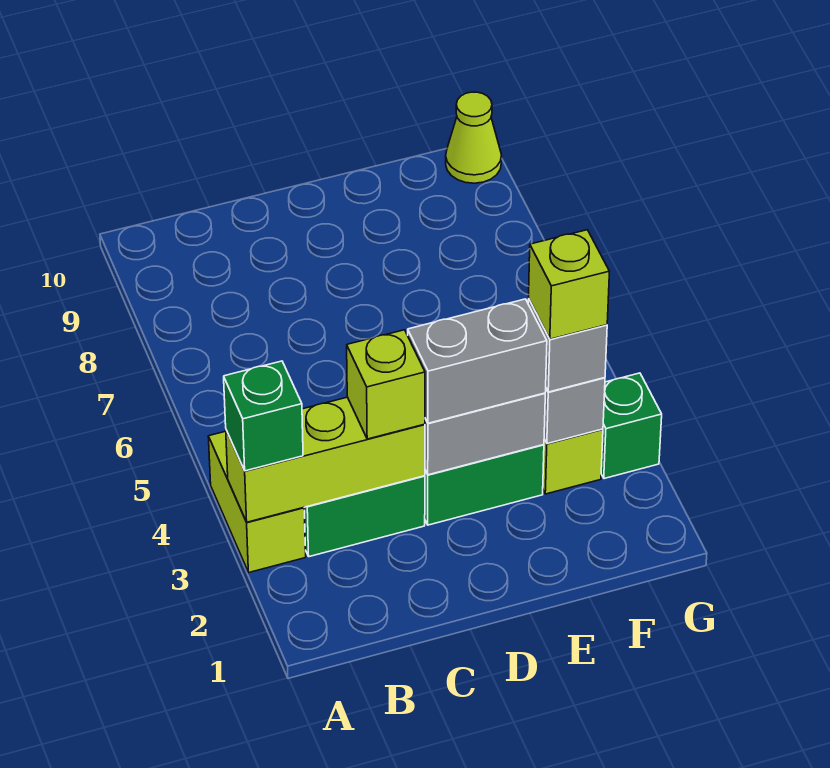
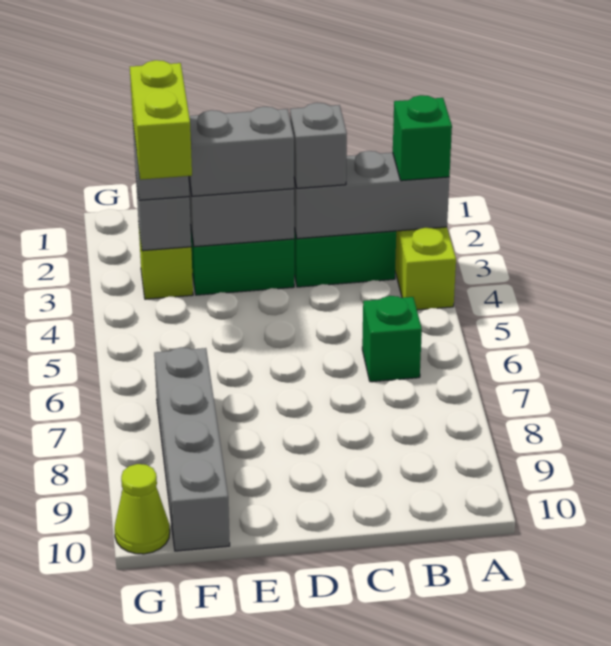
lime brick A3:C3 level 2 -> grey brick A3:C3 level 2
lime brick C3 level 3 -> grey brick C3 level 3
lime brick F3 level 4 -> lime brick F3:F4 level 4
none -> grey brick F7:F10 level 1
green brick G3 level 1 -> green brick B6 level 1

